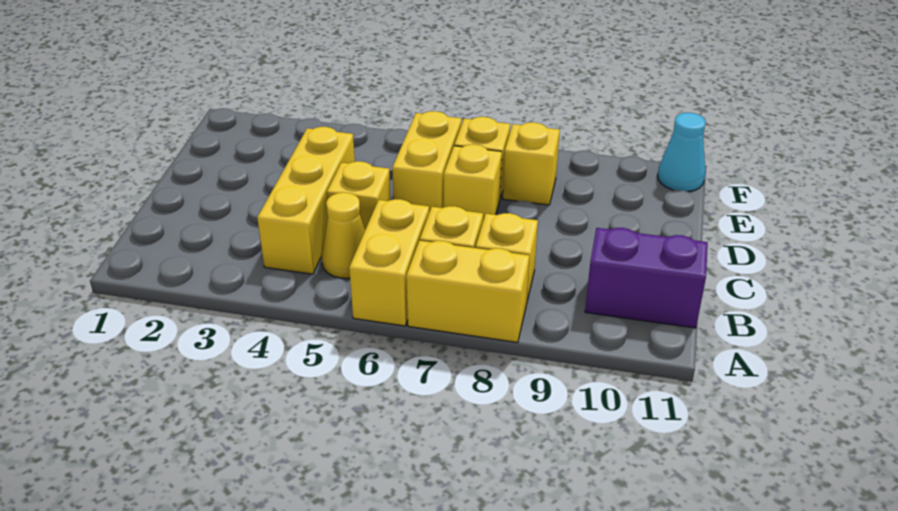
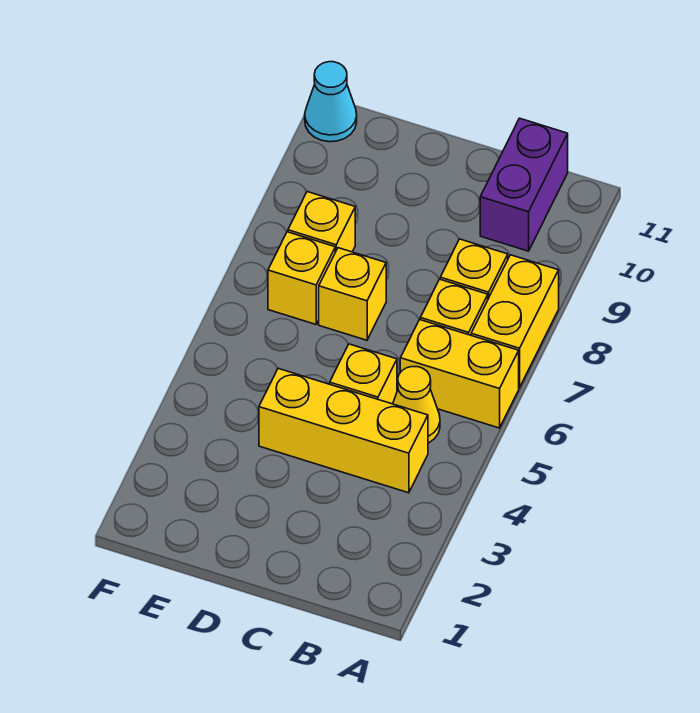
yellow brick D6:E6 level 1 -> none

